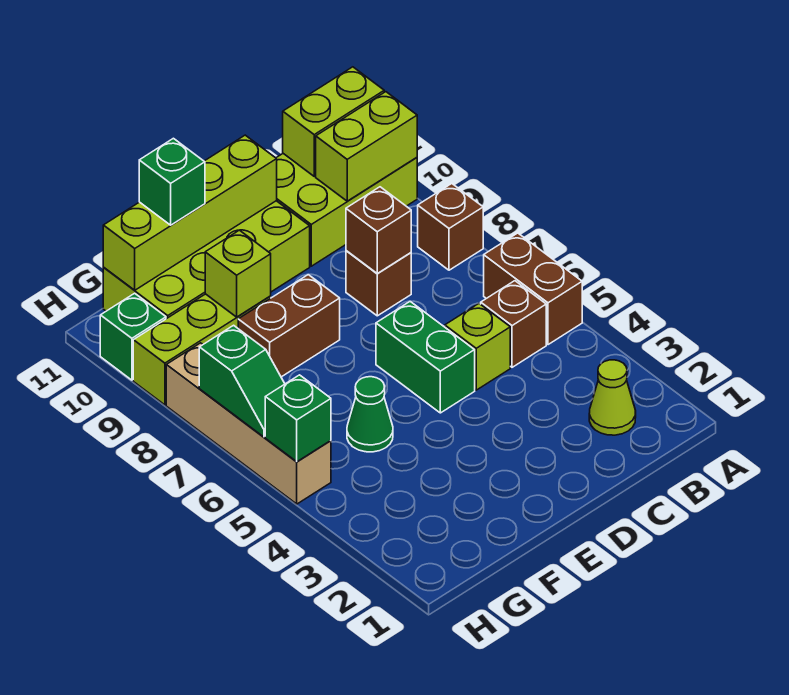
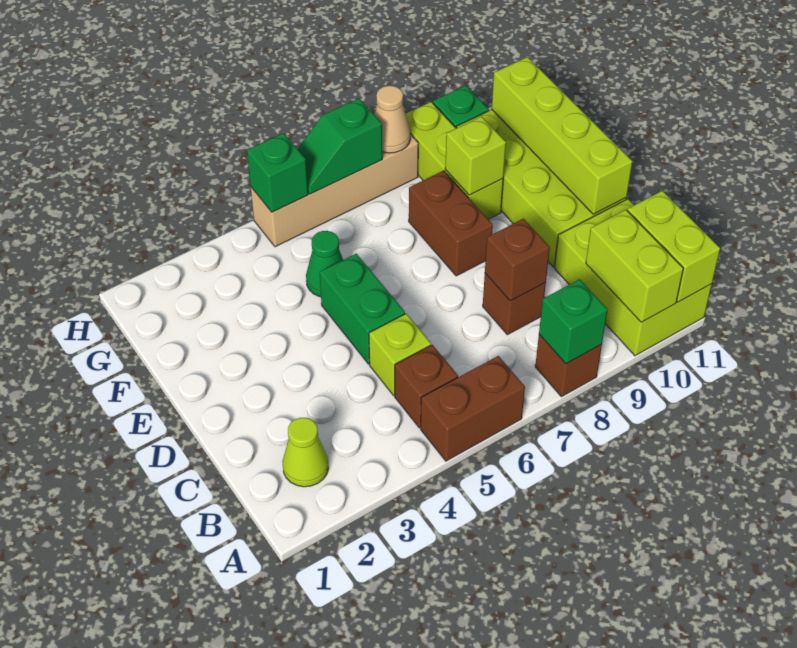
green brick D5:D6 level 1 -> green brick D5:E5 level 1
green brick F11 level 3 -> green brick A8 level 2
none -> tan cone H8 level 2

